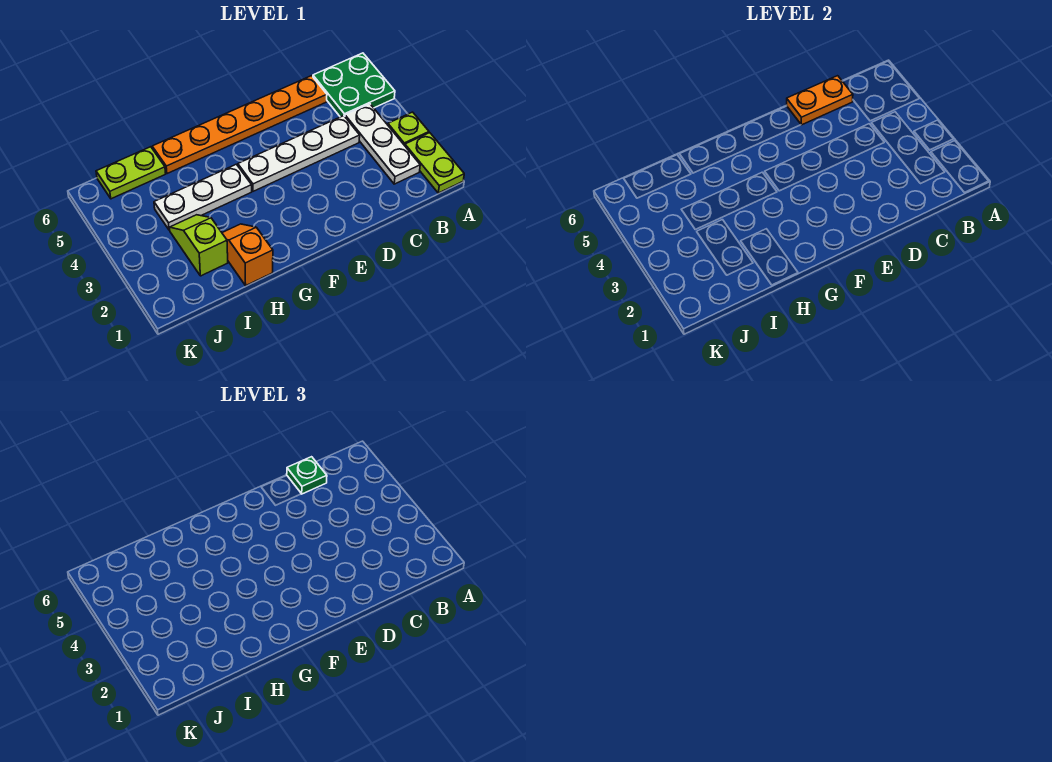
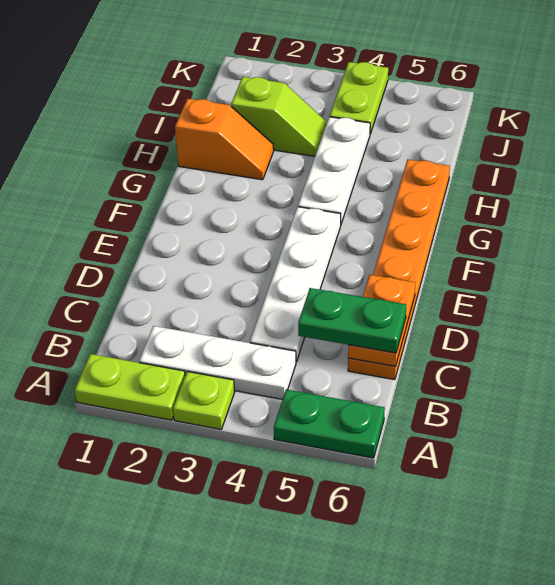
green plate A5:B6 level 1 -> green plate A5:A6 level 1
green plate C6 level 3 -> green plate C5:C6 level 3
lime plate I6:J6 level 1 -> lime plate J4:K4 level 1

